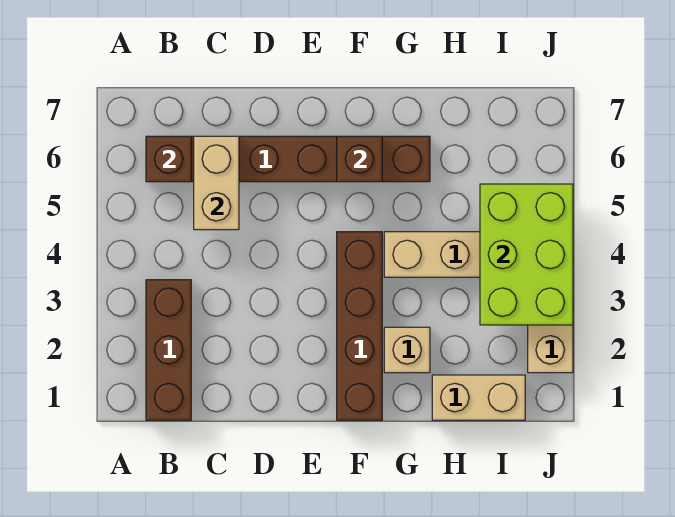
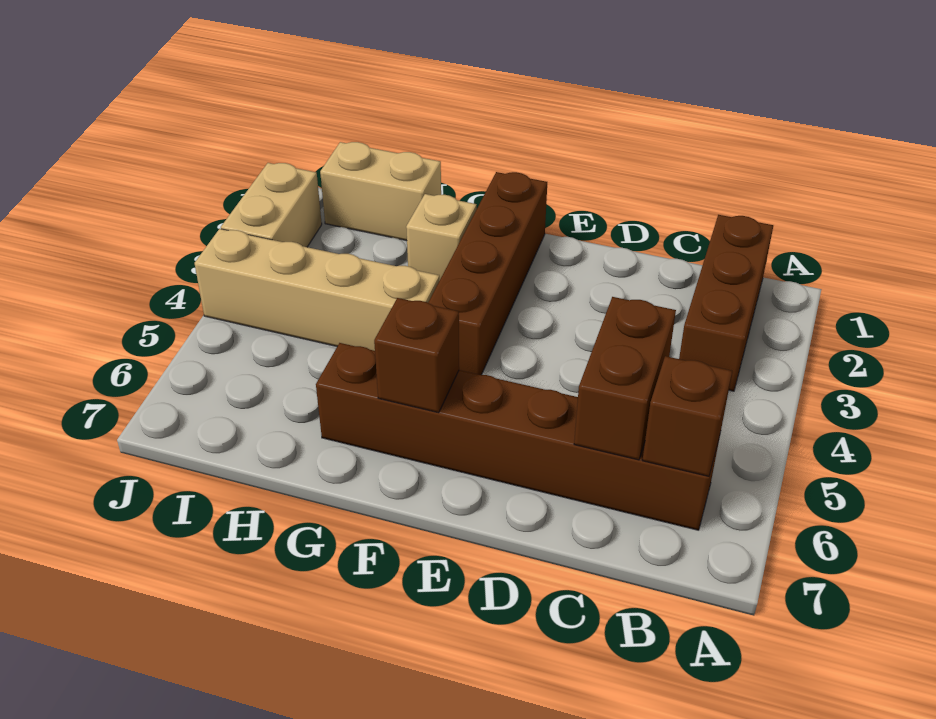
tan brick C5:C6 level 2 -> brown brick C5:C6 level 2
lime brick I3:J5 level 2 -> none

